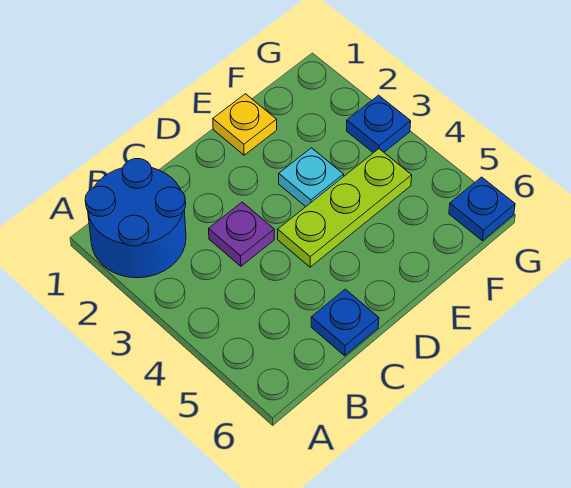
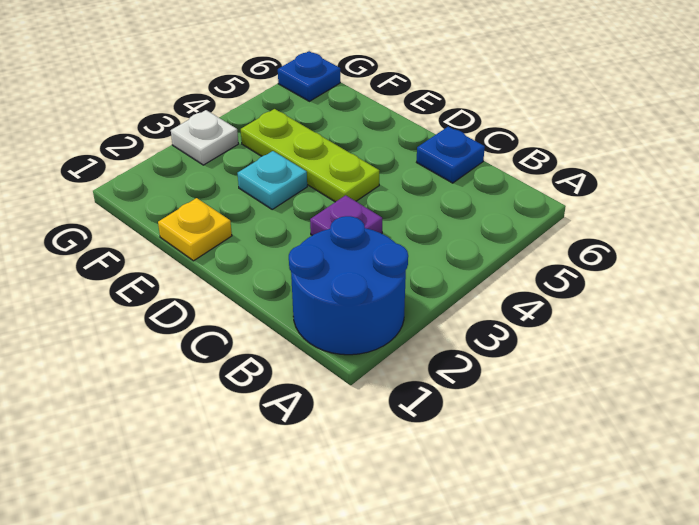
blue plate G3 level 1 -> white plate G3 level 1

